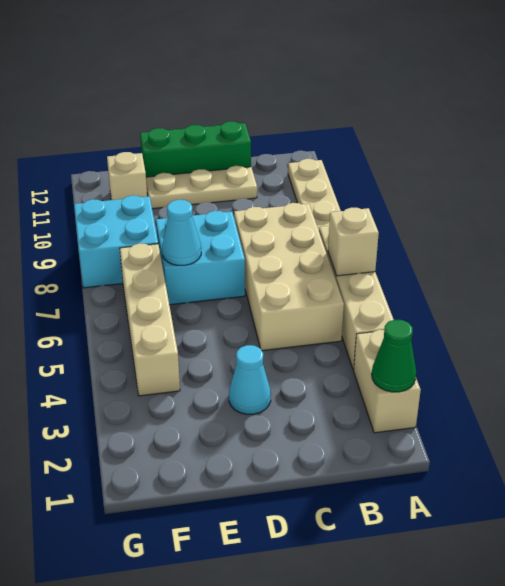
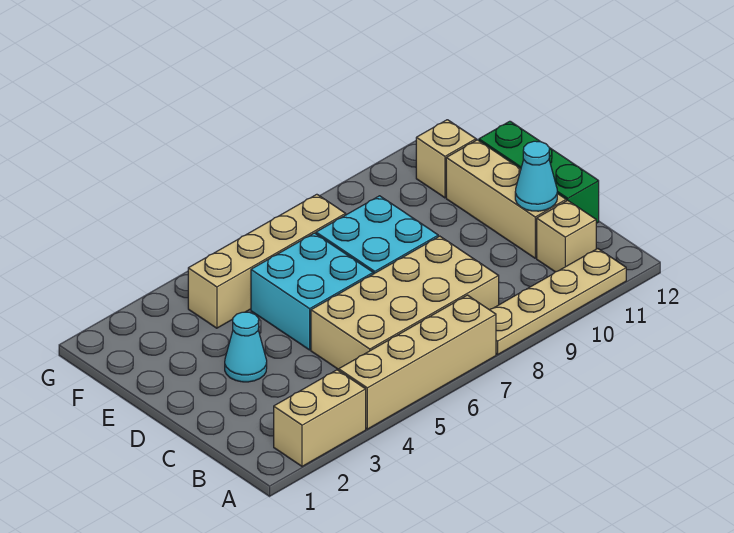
green cone A2 level 2 -> none
tan brick A6 level 2 -> tan brick B11 level 1
tan plate C11:E11 level 1 -> tan brick C11:E11 level 1
cyan cone E7 level 2 -> cyan cone C11 level 2
cyan brick F8:G9 level 1 -> cyan brick D5:E6 level 1

